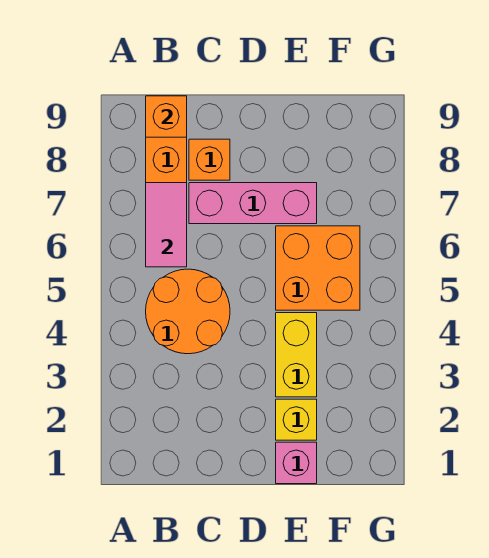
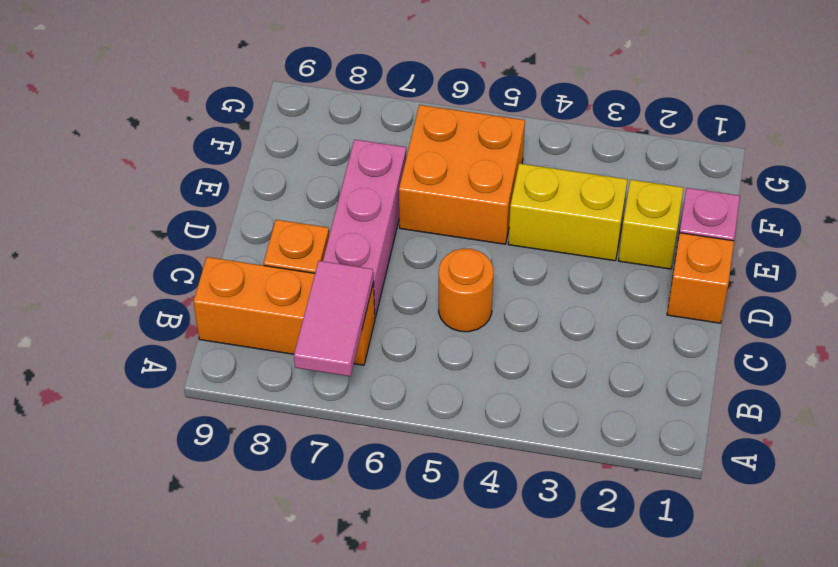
orange round brick B4:C5 level 1 -> orange round brick C5 level 1
pink tile B6:B7 level 2 -> pink tile A7:B7 level 2
orange brick B9 level 2 -> orange brick D1 level 1

